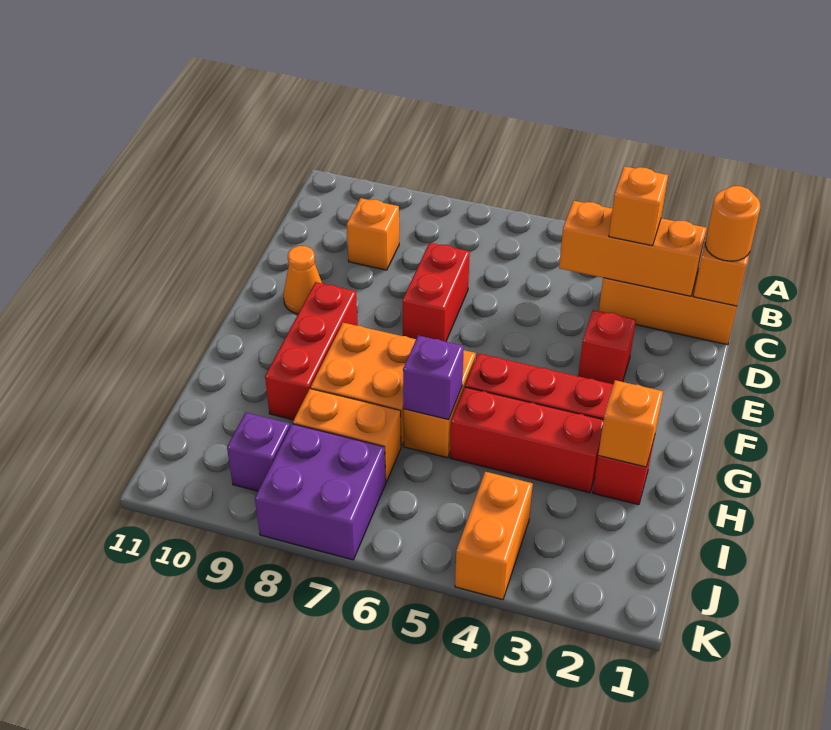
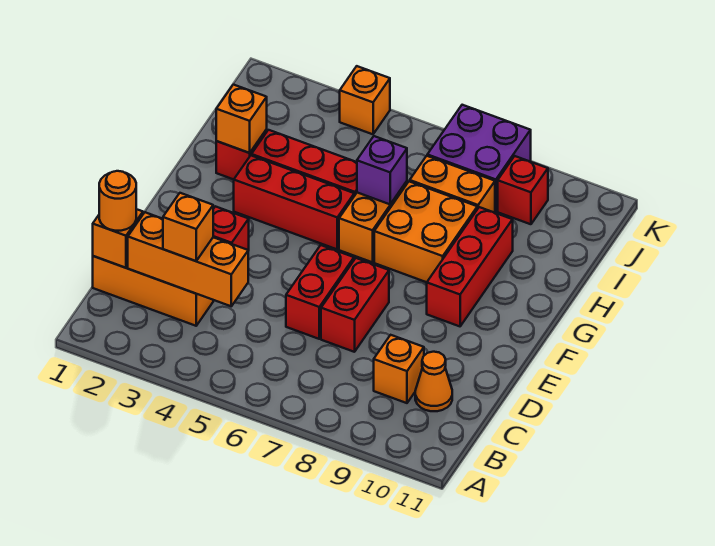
none -> red brick D6:E6 level 1
orange cone E10 level 1 -> orange cone C10 level 1
orange brick J4:K4 level 1 -> orange brick K4 level 1
purple brick J9 level 1 -> red brick J9 level 1

